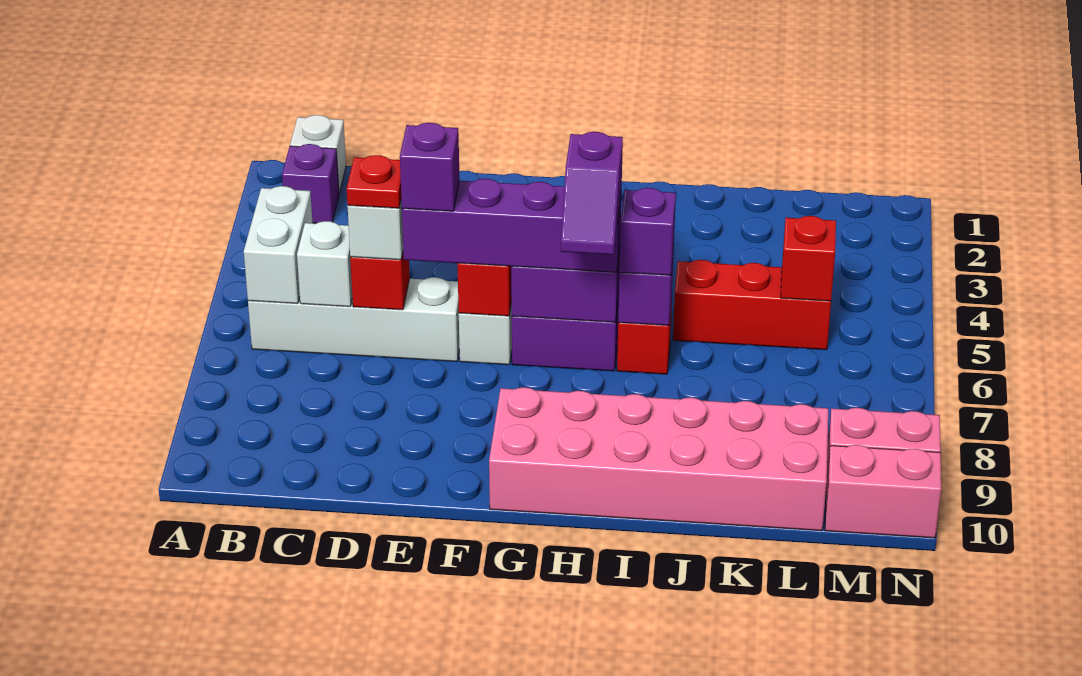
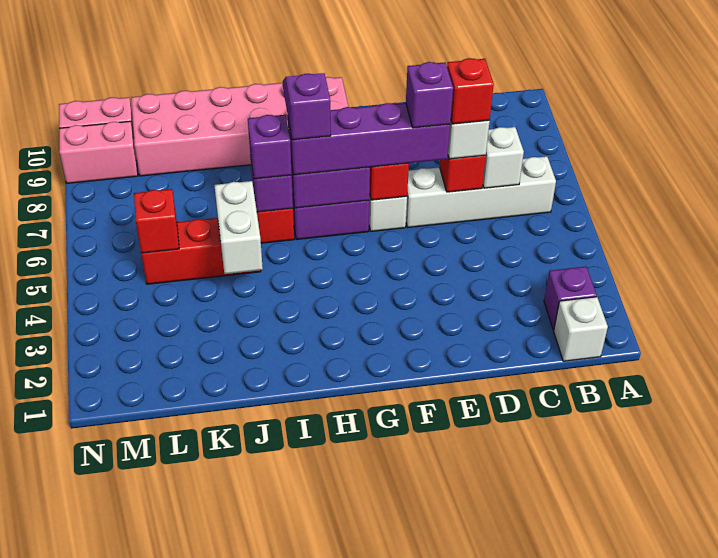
white brick B5:B6 level 2 -> white brick J4:J5 level 2
red plate D6 level 4 -> red brick D6 level 4

